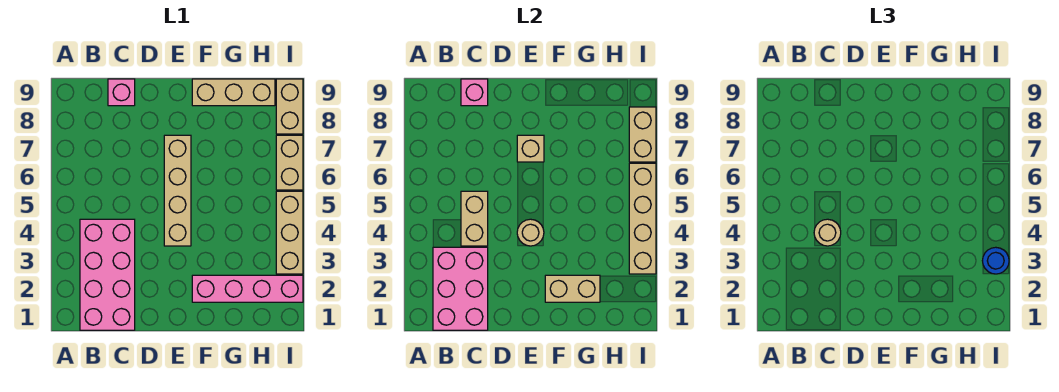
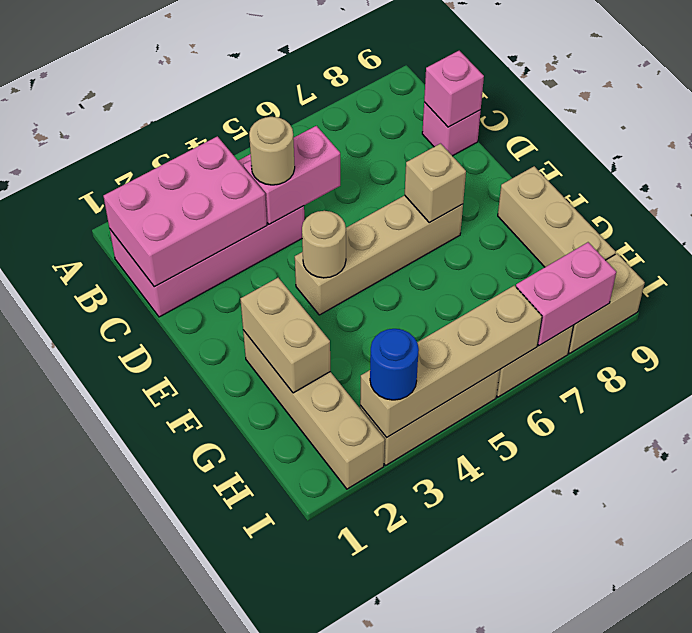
tan brick C4:C5 level 2 -> pink brick C4:C5 level 2
pink brick F2:I2 level 1 -> tan brick F2:I2 level 1
tan brick I7:I8 level 2 -> pink brick I7:I8 level 2

